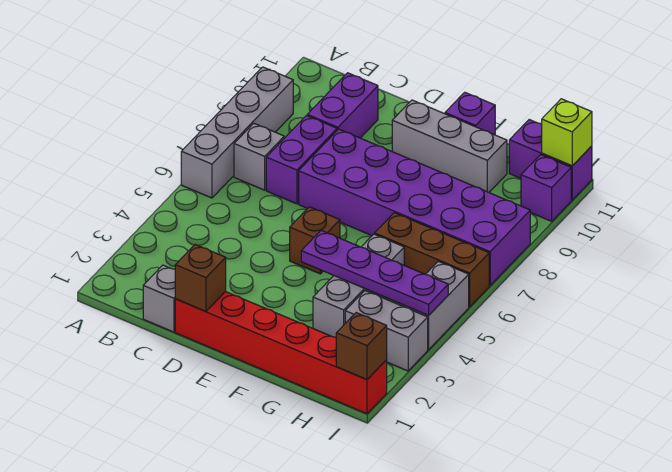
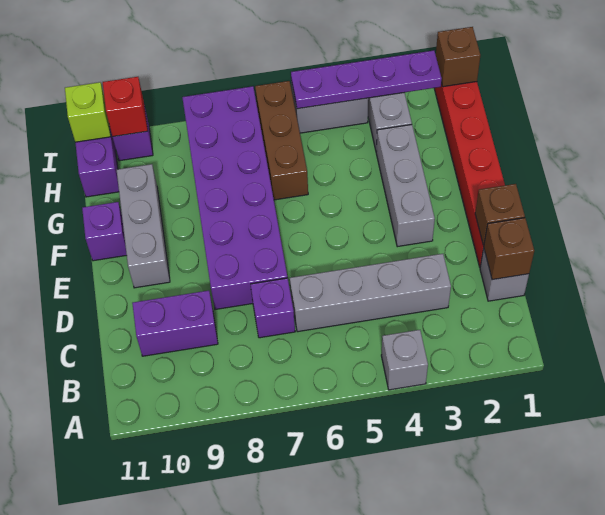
grey brick A6:A9 level 1 -> grey brick C3:C6 level 1
grey brick B7 level 1 -> grey brick A4 level 1
purple brick C7:C8 level 1 -> purple brick C7 level 1
brown brick E5 level 1 -> brown brick C1 level 2
purple plate F4:I4 level 2 -> purple plate I2:I5 level 2
grey brick G3:G5 level 1 -> grey brick E3:G3 level 1
none -> red brick I10 level 2

